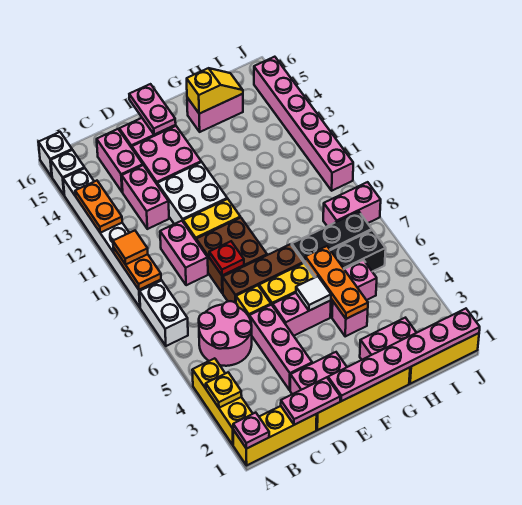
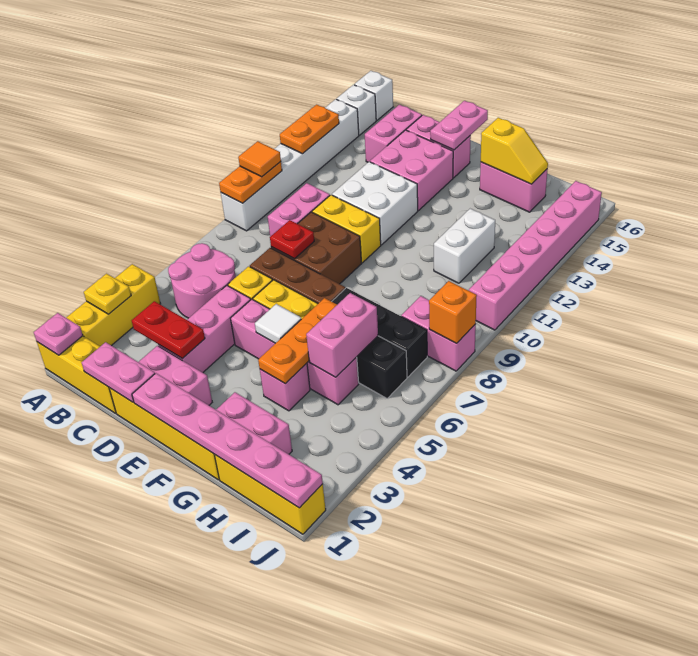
white brick A7:A8 level 1 -> white brick H11:H12 level 1
none -> red plate C3:D3 level 2
pink brick C12:C13 level 1 -> pink brick H5:H6 level 2
none -> orange brick J8 level 2

